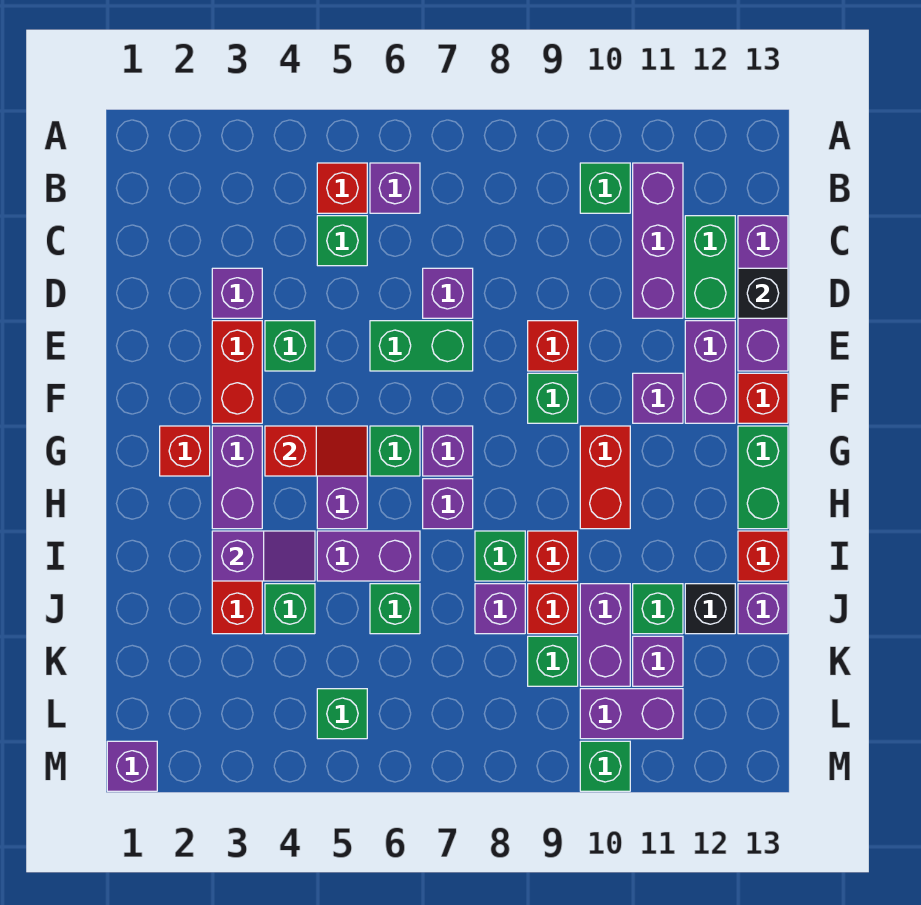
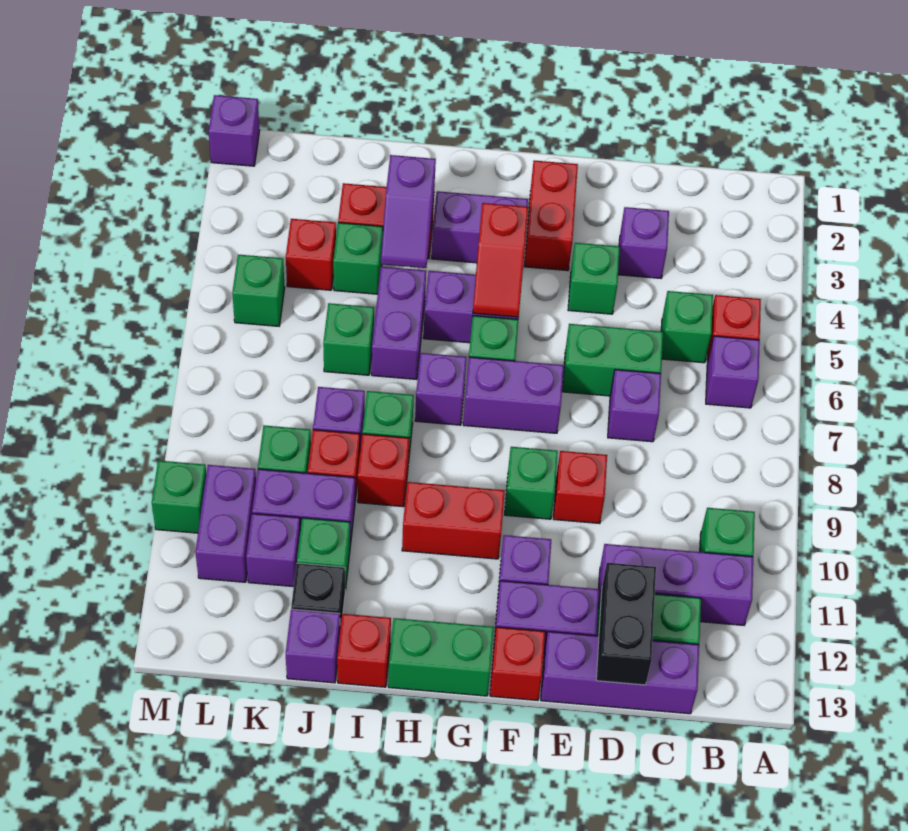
black brick D13 level 2 -> black brick D12:D13 level 2
red brick E3:F3 level 1 -> red brick F2:F3 level 1
green brick E6:E7 level 1 -> green brick D6:E6 level 1
red brick G2 level 1 -> red brick K4 level 1
purple brick G7 level 1 -> purple brick F7:G7 level 1

